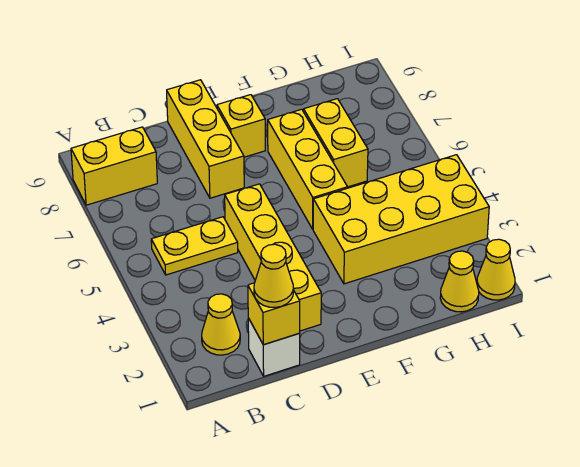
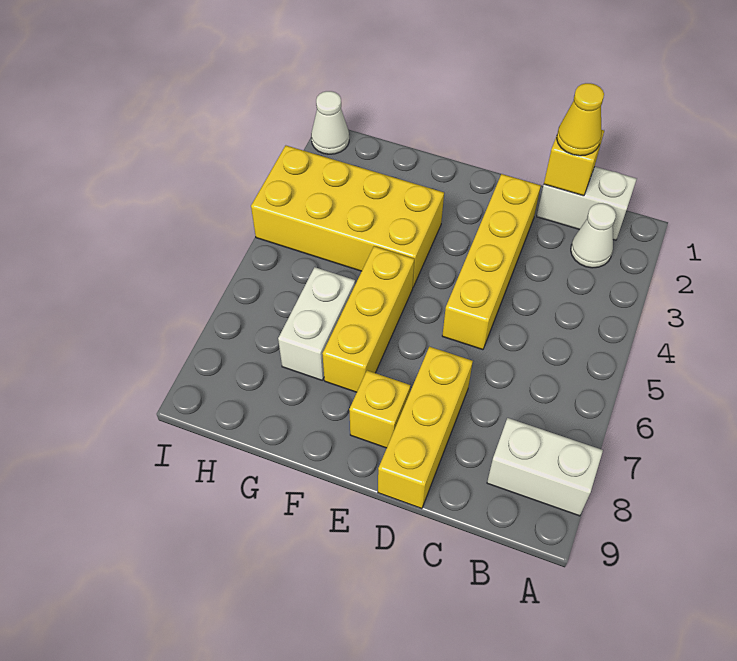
yellow brick A8:B8 level 1 -> white brick A8:B8 level 1
yellow cone B2 level 1 -> white cone B2 level 1
yellow plate B5:C5 level 1 -> none
white brick C1 level 1 -> white brick B1:C1 level 1
yellow brick G6:G7 level 1 -> white brick G6:G7 level 1
yellow cone H1 level 1 -> none
yellow cone I1 level 1 -> white cone I1 level 1

